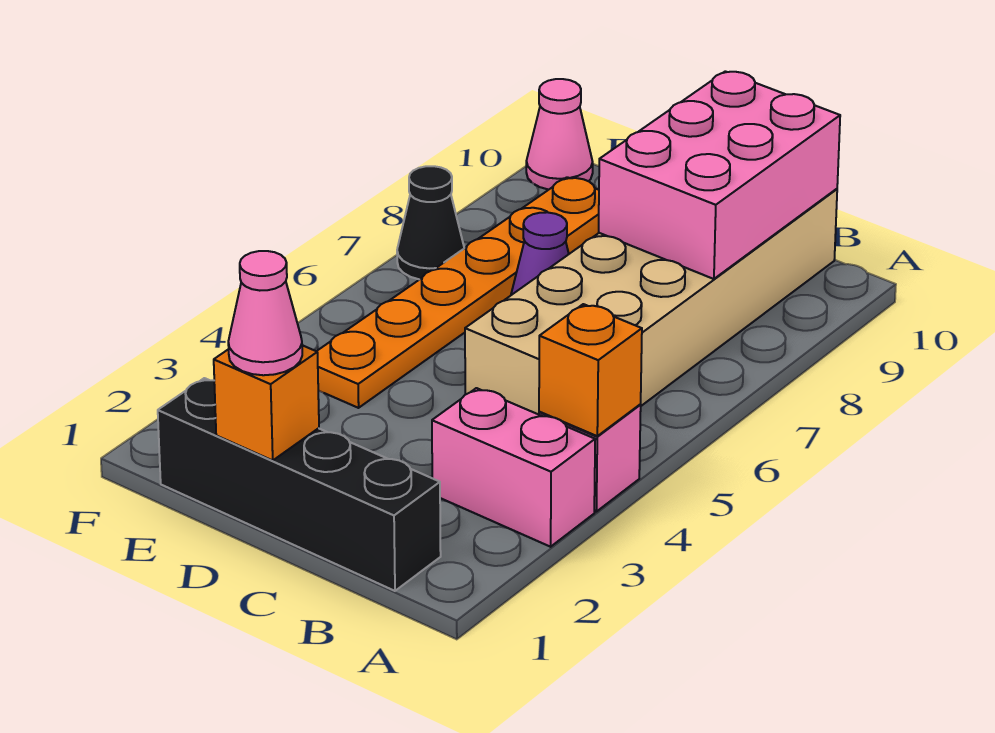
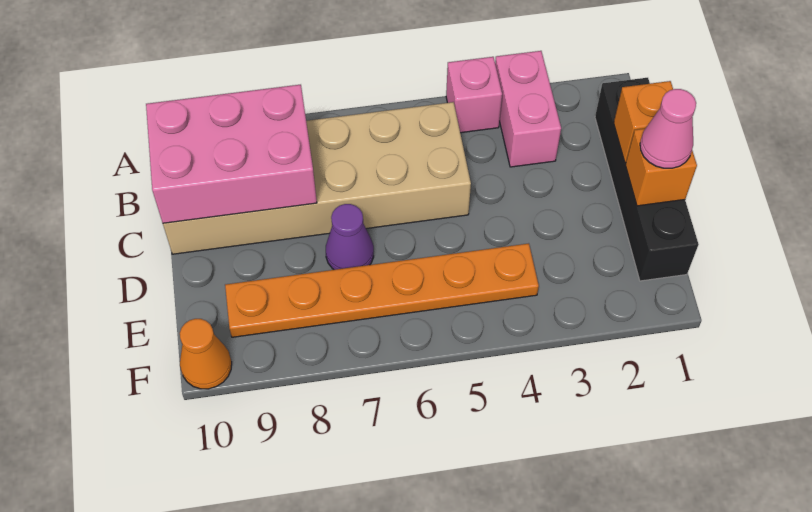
orange brick A4 level 2 -> orange brick C1 level 2
black cone F7 level 1 -> none
pink cone F10 level 1 -> orange cone F10 level 1

